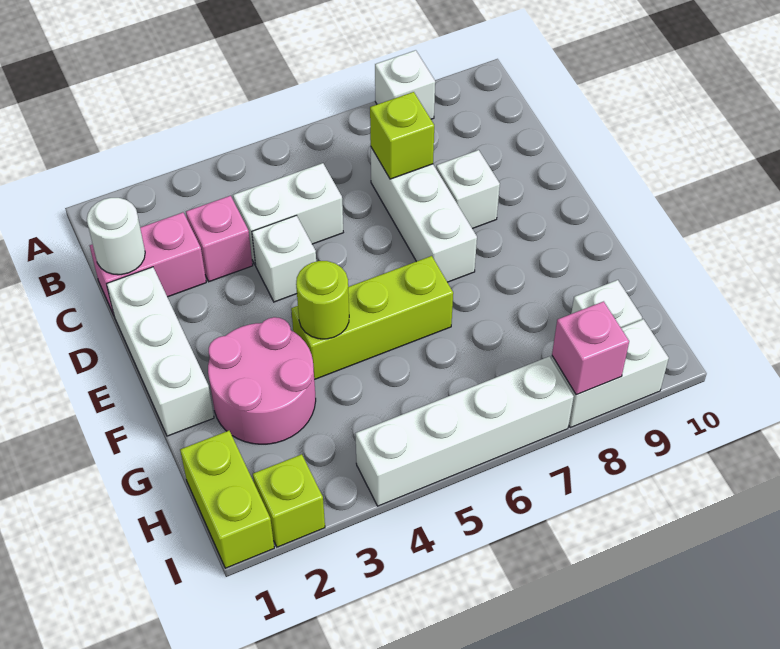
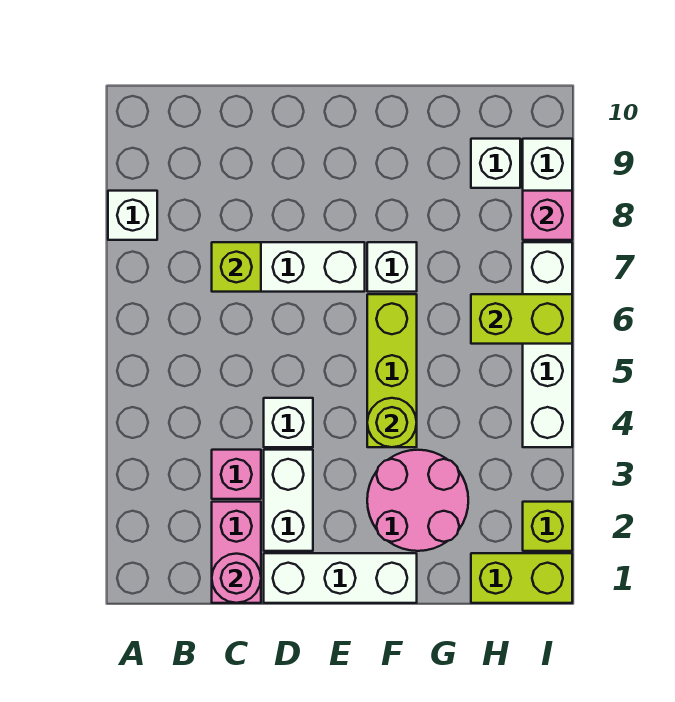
white round brick C1 level 2 -> pink round brick C1 level 2
white brick C4:C5 level 1 -> white brick D2:D3 level 1
white brick D8 level 1 -> white brick F7 level 1
none -> lime brick H6:I6 level 2

